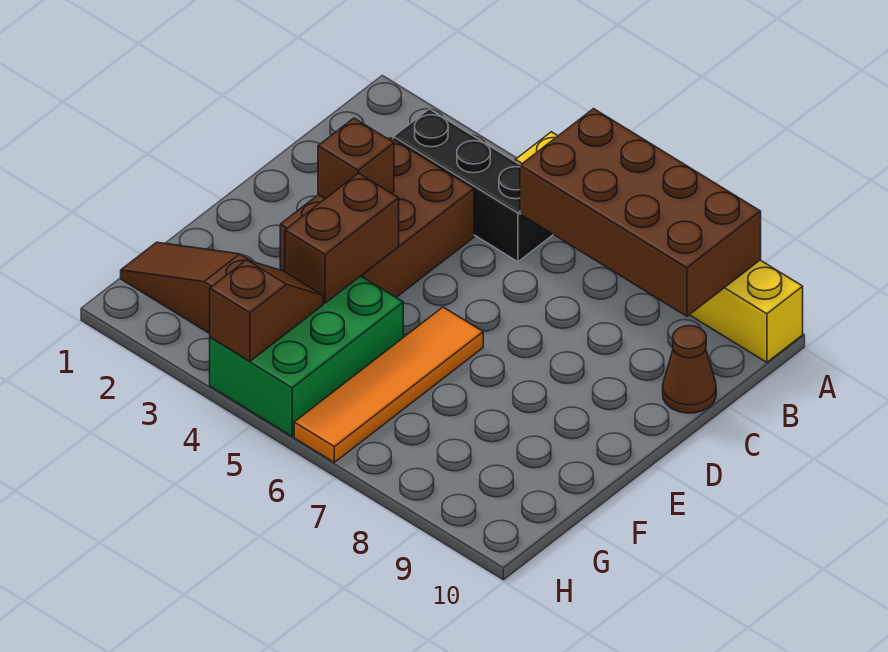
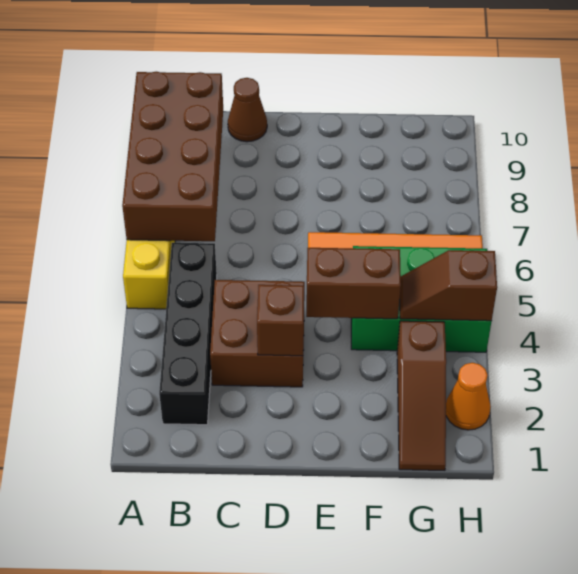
black brick B3:B5 level 1 -> black brick B2:B5 level 1
brown brick C3:E4 level 1 -> brown brick C3:D4 level 1
none -> orange cone H2 level 1

